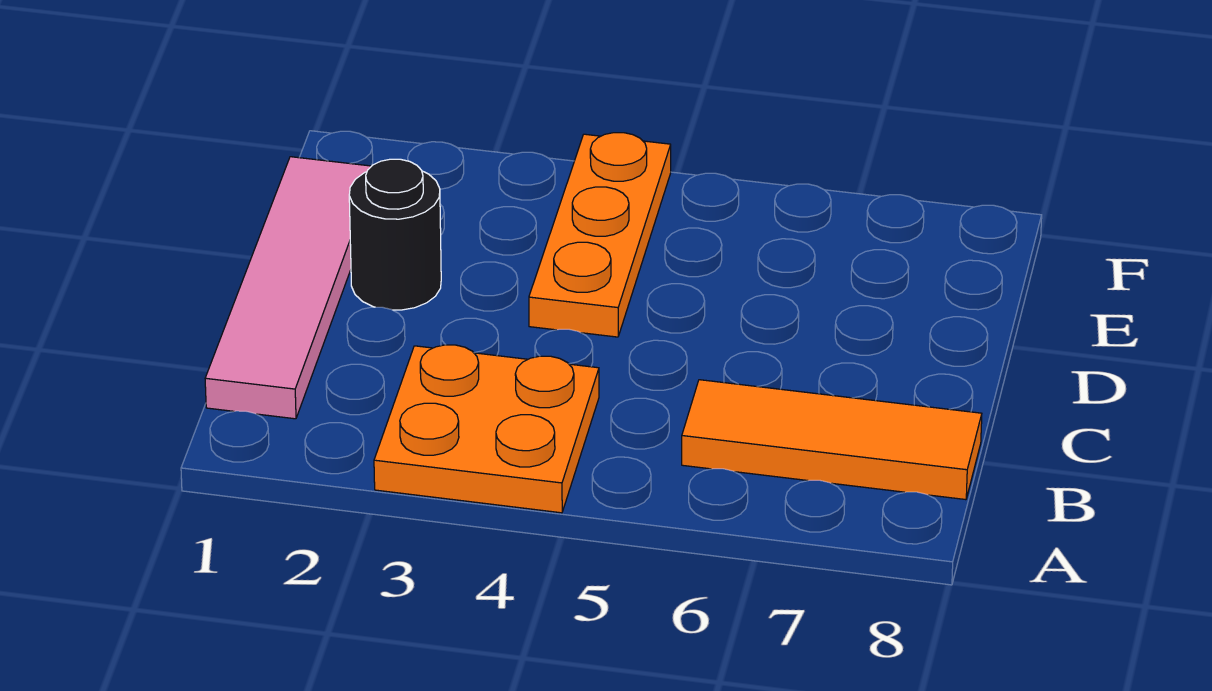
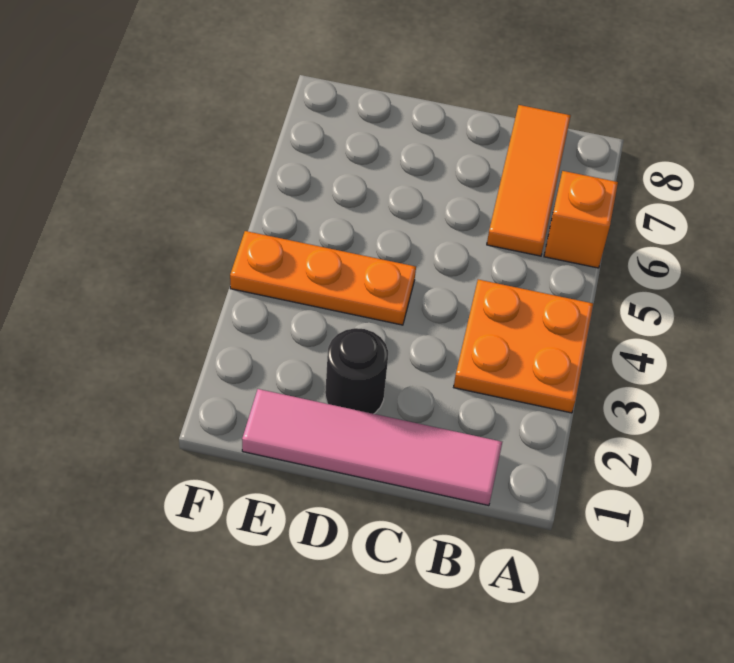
none -> orange brick A6 level 1

